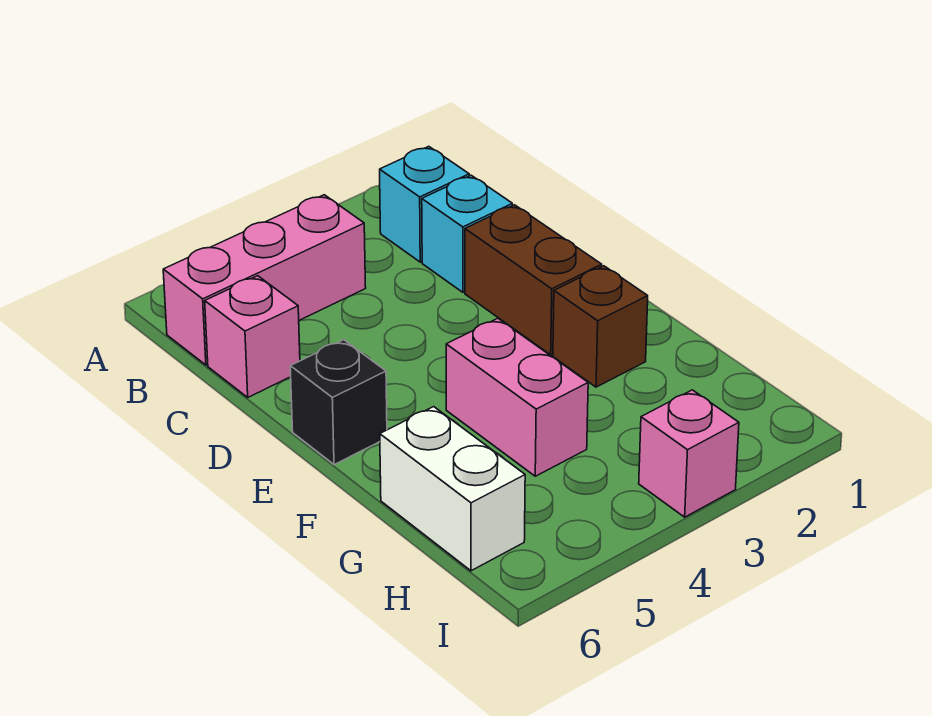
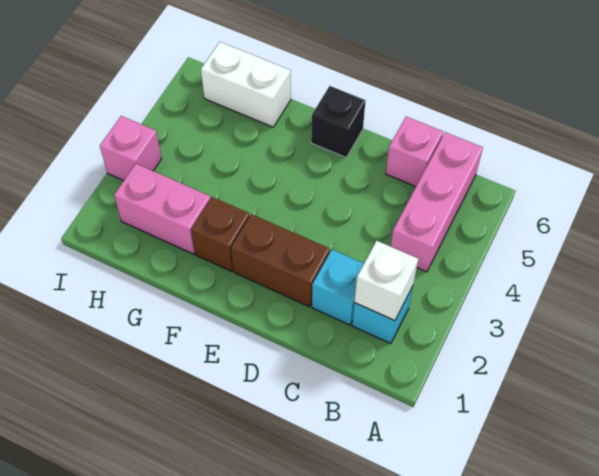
none -> white brick B2 level 2
pink brick F4:G4 level 1 -> pink brick G2:H2 level 1

